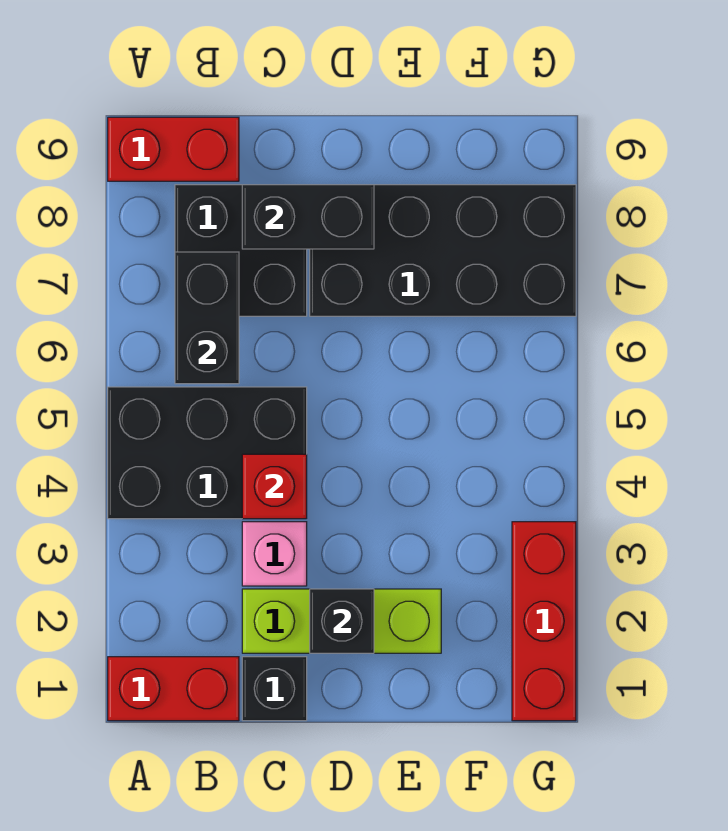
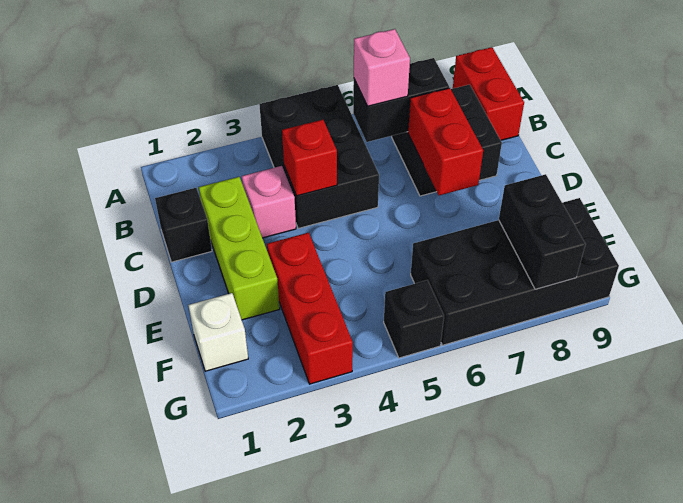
red brick A1:B1 level 1 -> red brick C7:D7 level 2
none -> pink brick B6 level 3
black brick C8:D8 level 2 -> black brick F8:G8 level 2
black brick D2 level 2 -> black brick G5 level 1
black brick D7:G8 level 1 -> black brick F6:G9 level 1
none -> white brick F1 level 1
red brick G1:G3 level 1 -> red brick E3:G3 level 1

